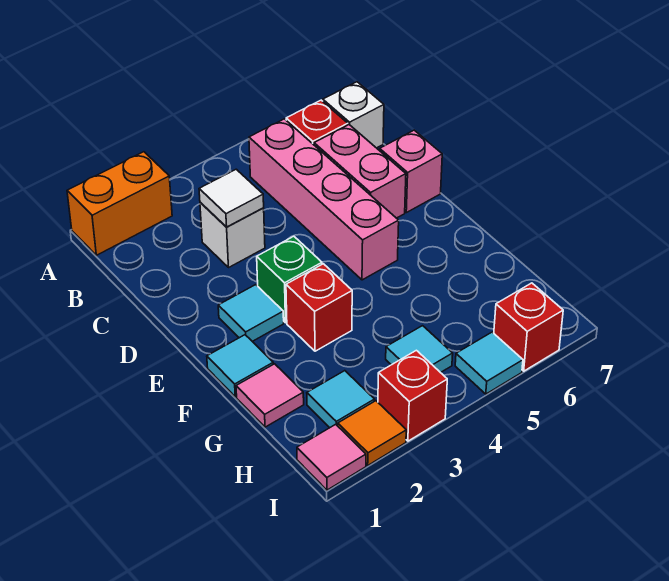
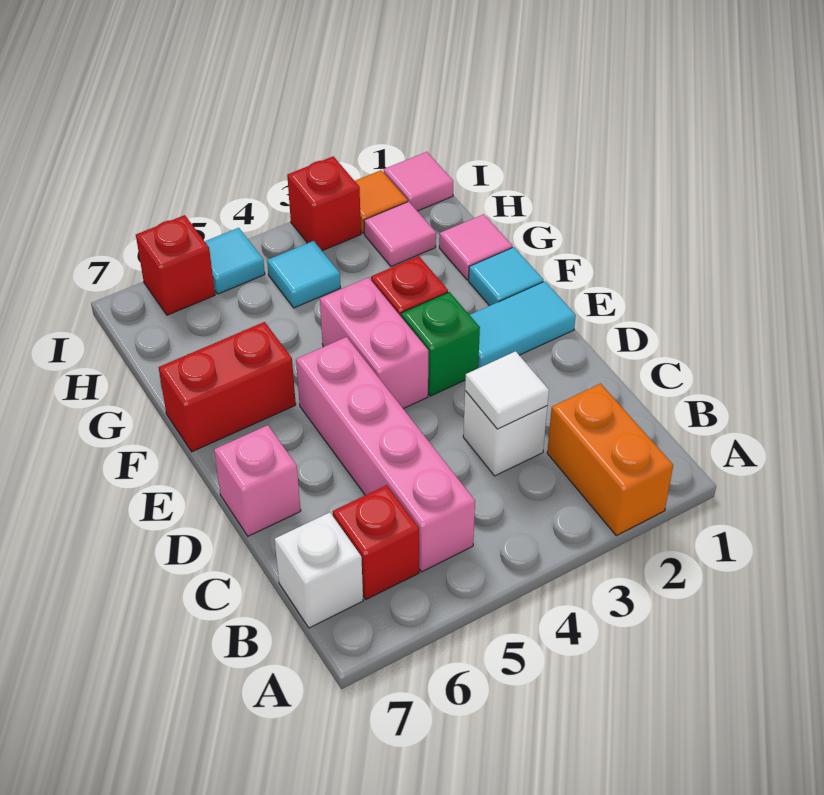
orange brick A1:A2 level 1 -> orange brick A2:B2 level 1
pink brick C6:D6 level 1 -> pink brick E4:F4 level 1
cyan tile E2 level 1 -> cyan tile E1:E2 level 1
none -> red brick F6:F7 level 1
cyan tile H2 level 1 -> pink tile H2 level 1

